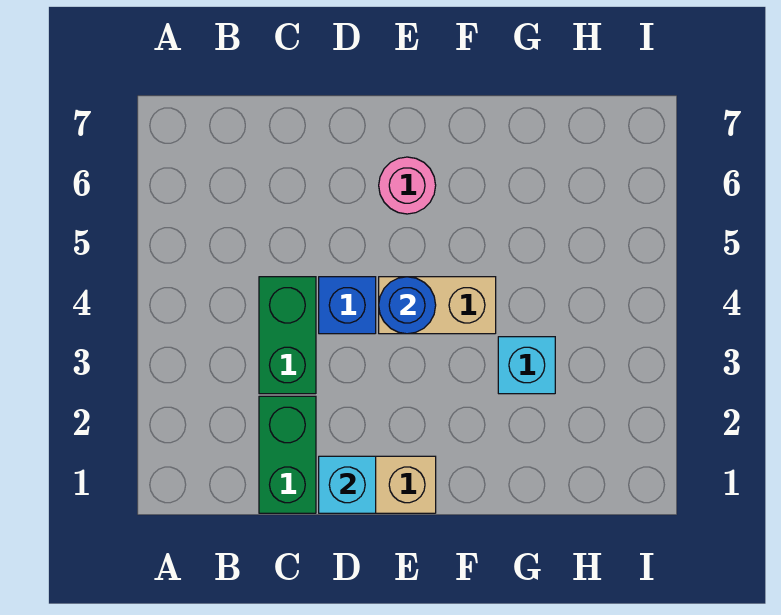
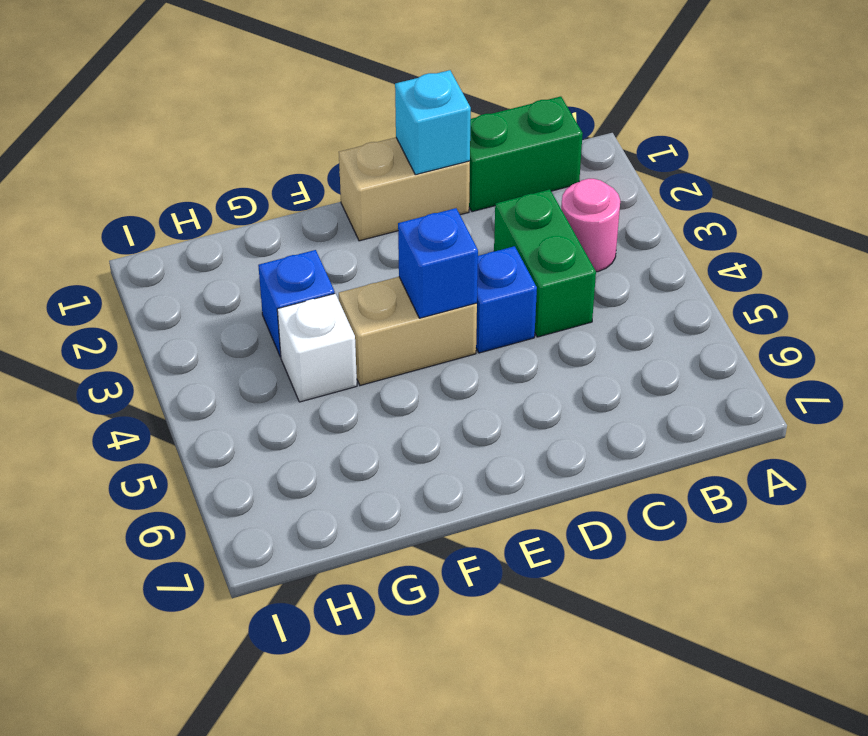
green brick C1:C2 level 1 -> green brick B1:C1 level 1
blue round brick E4 level 2 -> blue brick E4 level 2
pink round brick E6 level 1 -> pink round brick B3 level 1
cyan brick G3 level 1 -> blue brick G3 level 1
none -> white brick G4 level 1

